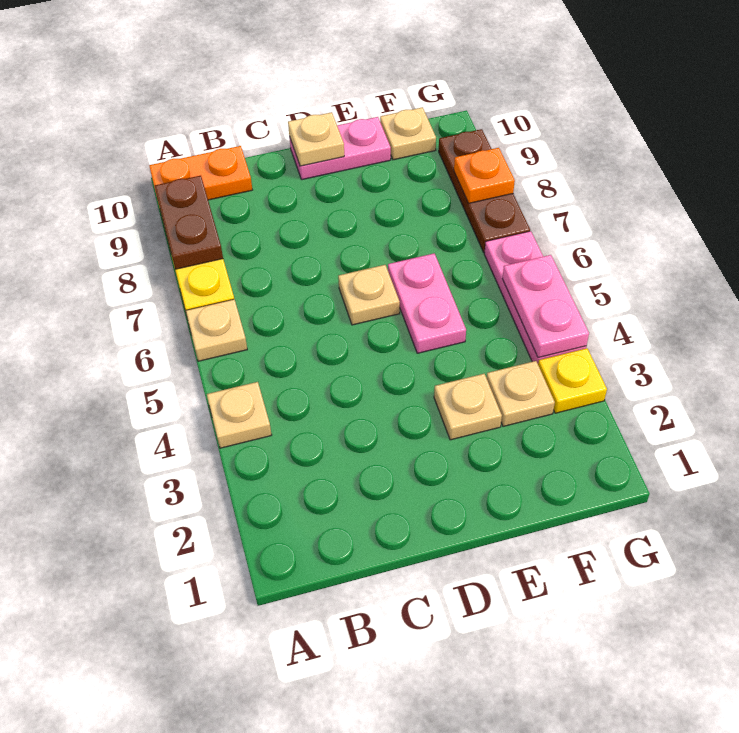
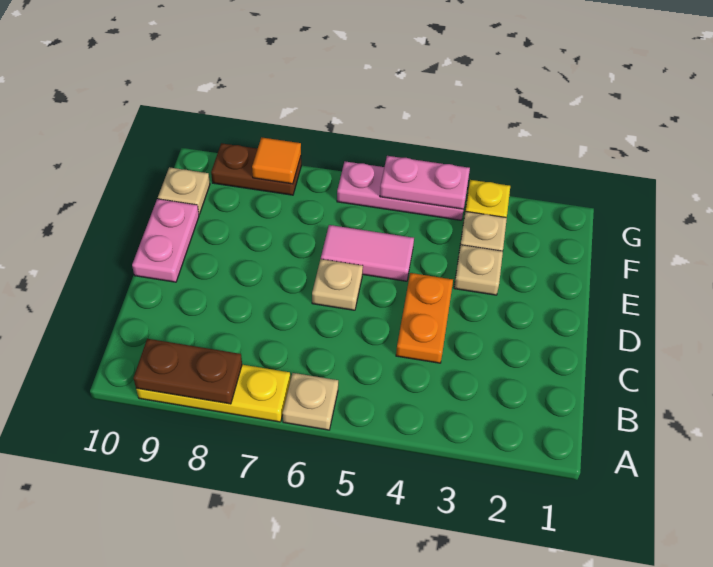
tan plate A4 level 1 -> none
orange plate A10:B10 level 1 -> orange plate C4:D4 level 1
tan plate D10 level 2 -> none
pink plate E5:E6 level 1 -> pink tile E5:E6 level 1
brown plate G7:G9 level 1 -> brown plate G8:G9 level 1
orange plate G8 level 2 -> orange tile G8 level 2

